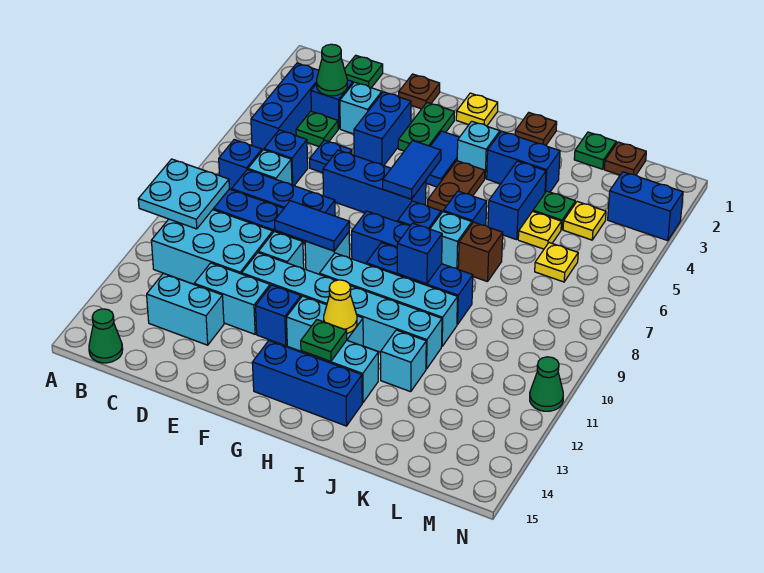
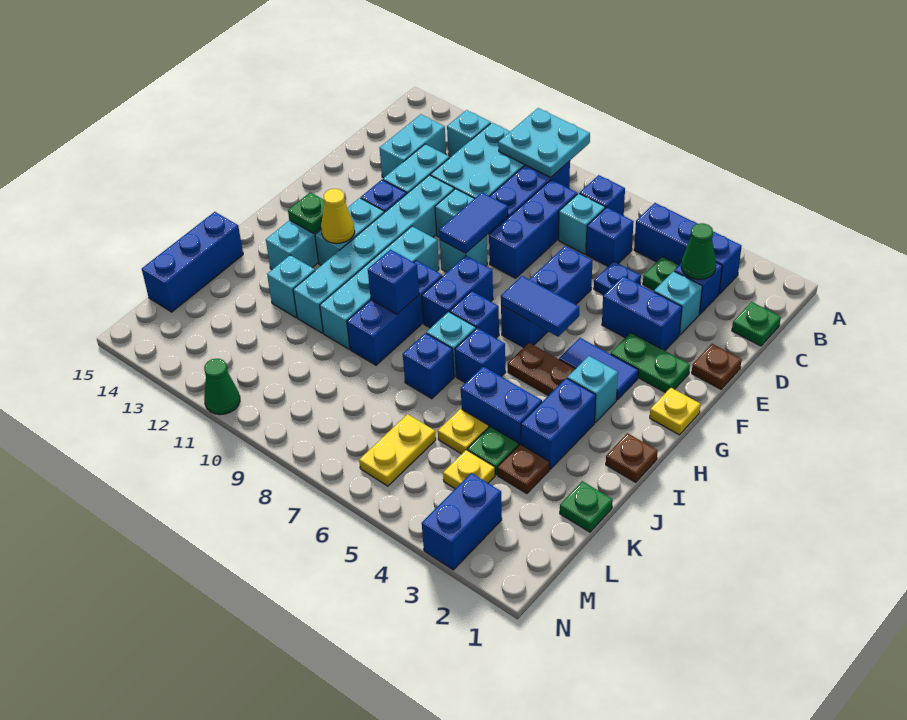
none -> cyan brick B12 level 1
green cone B15 level 1 -> none
blue brick G14:I14 level 1 -> blue brick J15:L15 level 1
brown brick J7 level 1 -> blue brick J7 level 1
brown plate L1 level 1 -> brown plate K3 level 1
yellow plate L6 level 1 -> yellow plate L6:M6 level 1

